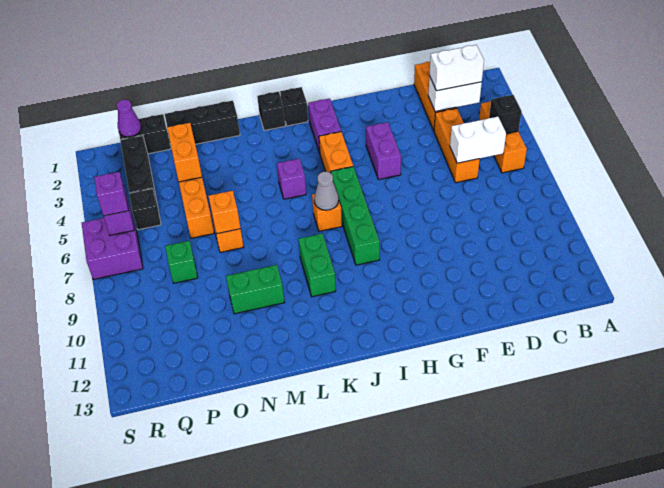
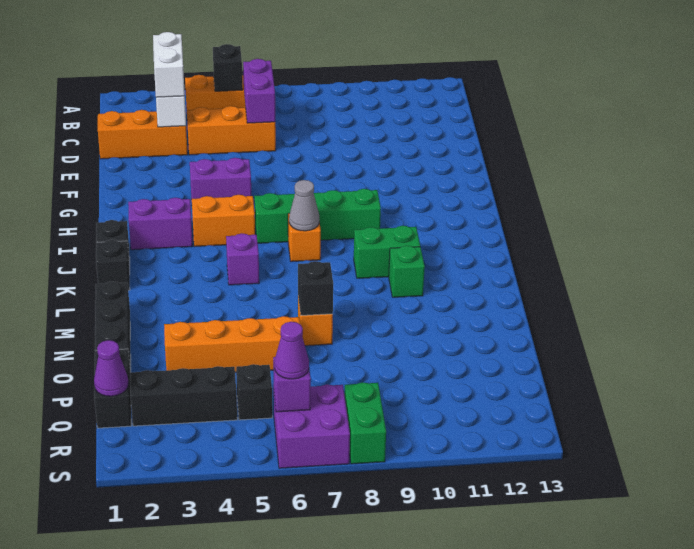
white brick C6:D6 level 2 -> purple brick C6:D6 level 2
green brick M10:N10 level 1 -> green brick R8:S8 level 1
orange brick N7 level 2 -> black brick N7 level 2
orange brick O3:O4 level 2 -> none
green brick P8 level 1 -> green brick L10 level 1
purple brick R6 level 3 -> purple cone R6 level 3

